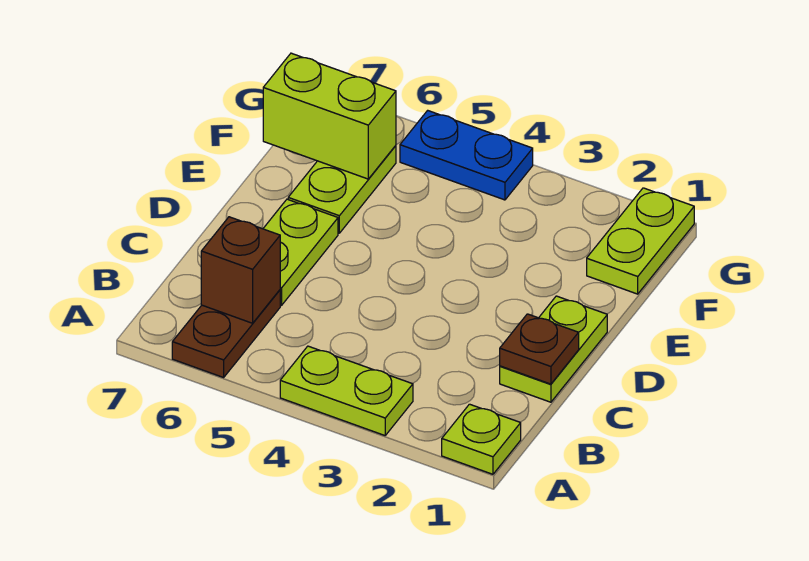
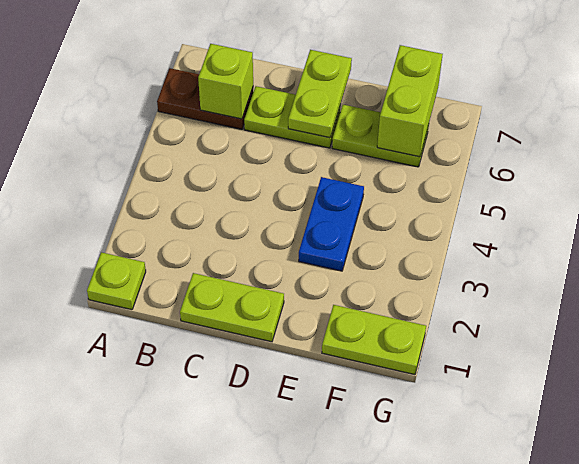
lime plate A3:A4 level 1 -> lime plate D6:D7 level 2
brown brick B6 level 2 -> lime brick B6 level 2
brown plate C1 level 2 -> none
blue plate G4:G5 level 1 -> blue plate E3:E4 level 1

